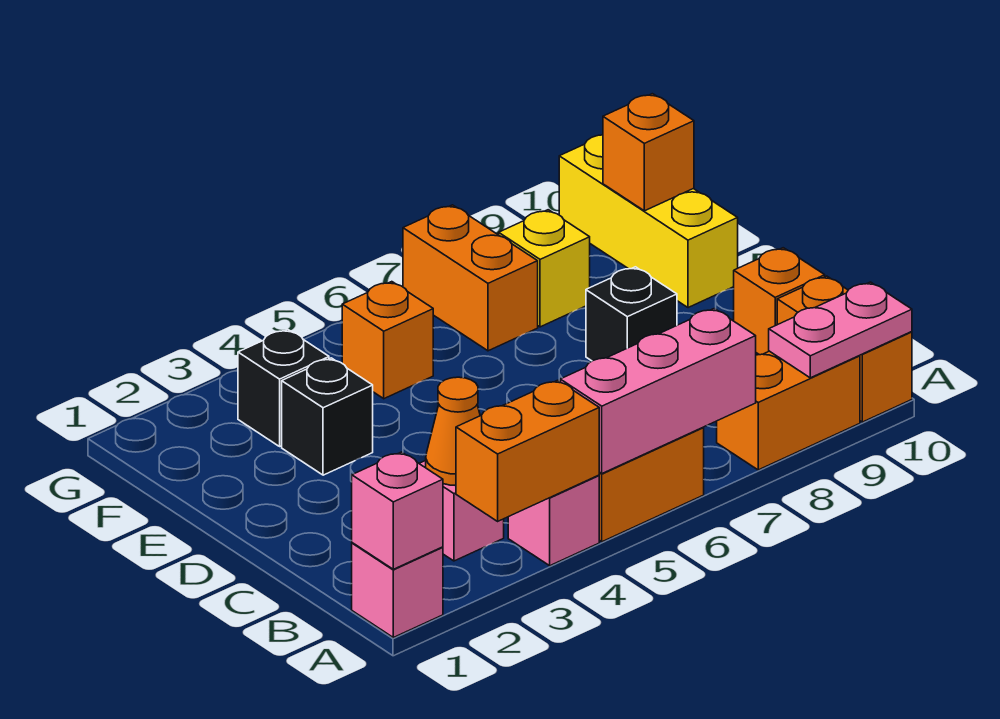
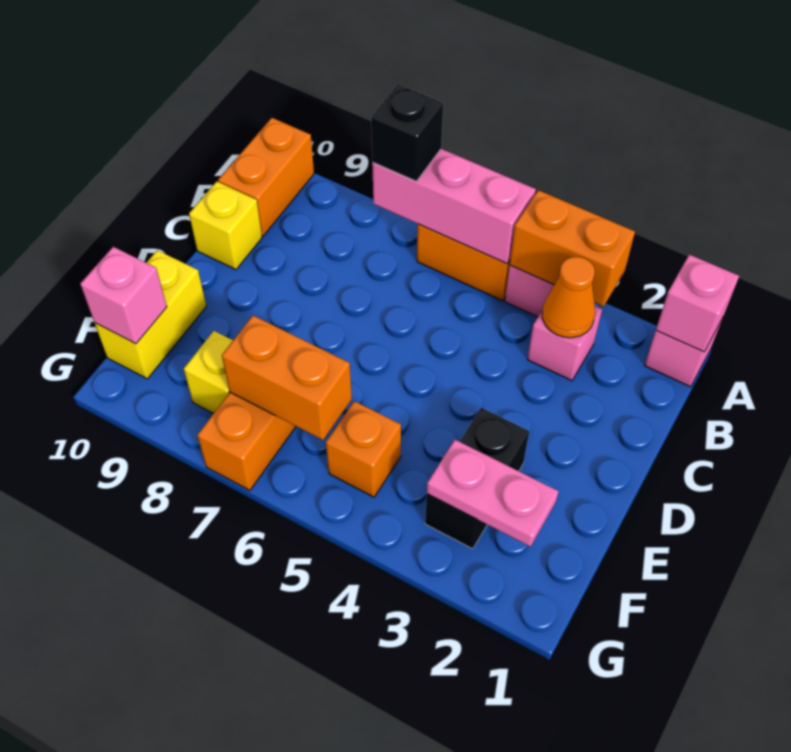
orange brick A8:A9 level 1 -> orange brick F6:F7 level 2
pink plate A9:A10 level 2 -> pink plate F2:F3 level 2
orange brick C10 level 1 -> yellow brick C10 level 1
black brick D8 level 1 -> black brick A7 level 3
yellow brick E10:G10 level 1 -> yellow brick E10:F10 level 1
orange brick F10 level 2 -> pink brick F10 level 2

